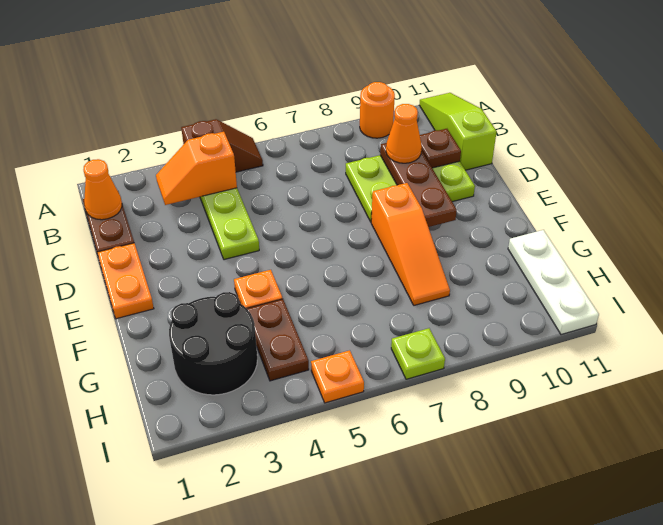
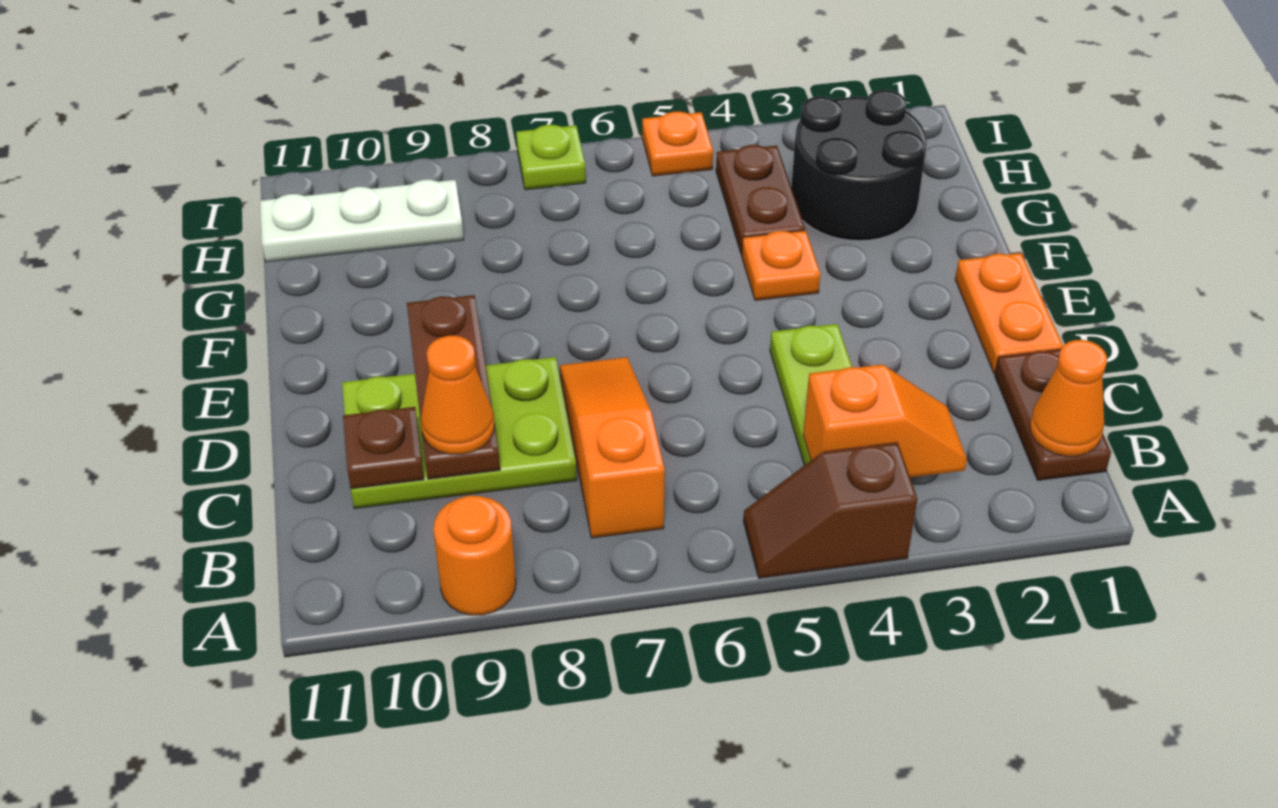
lime slope A11:C11 level 1 top C -> none
orange slope E8:G8 level 1 top E -> orange slope B7:D7 level 1 top B
white plate G11:I11 level 1 -> white plate H9:H11 level 1

